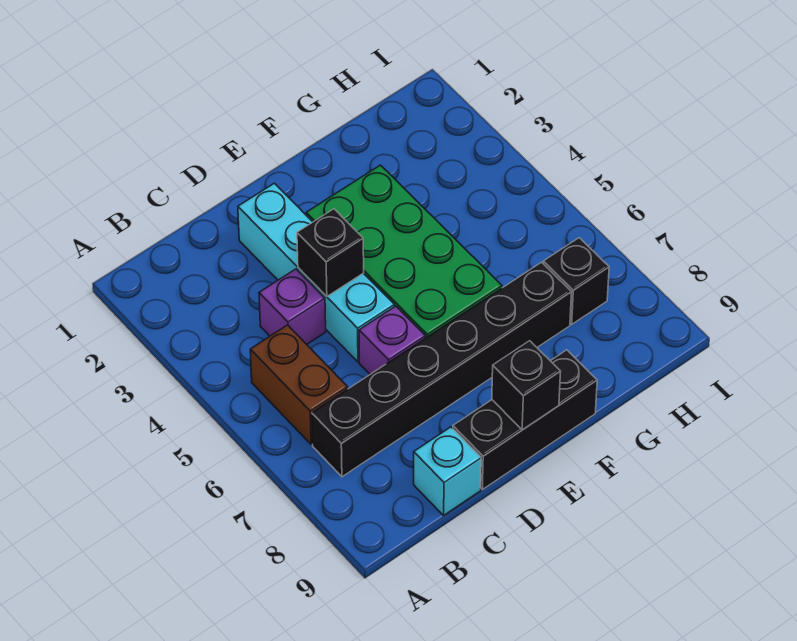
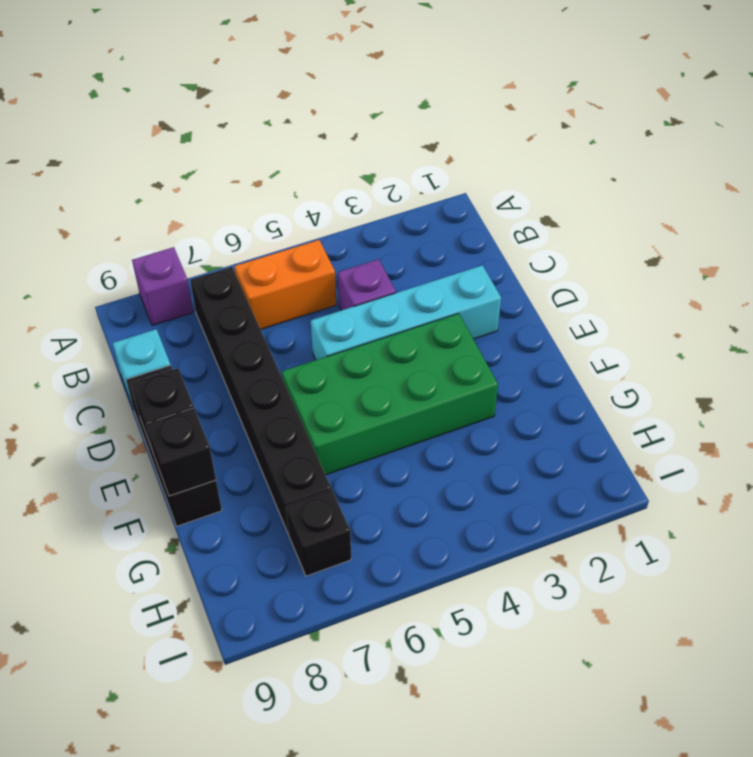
brown brick B5:B6 level 1 -> orange brick B5:B6 level 1
black brick D4 level 2 -> black brick F9 level 2
purple brick D6 level 1 -> purple brick A8 level 1

